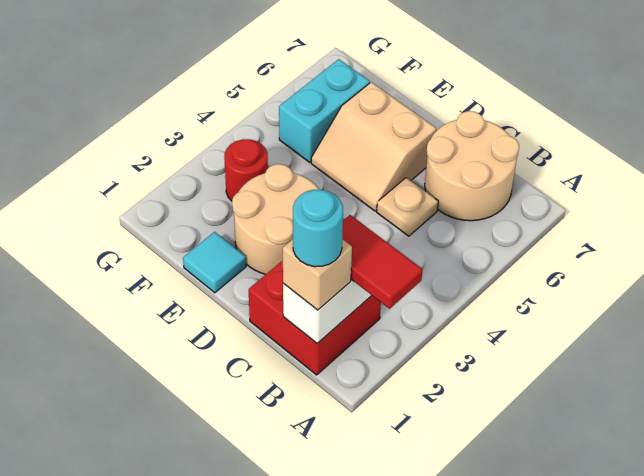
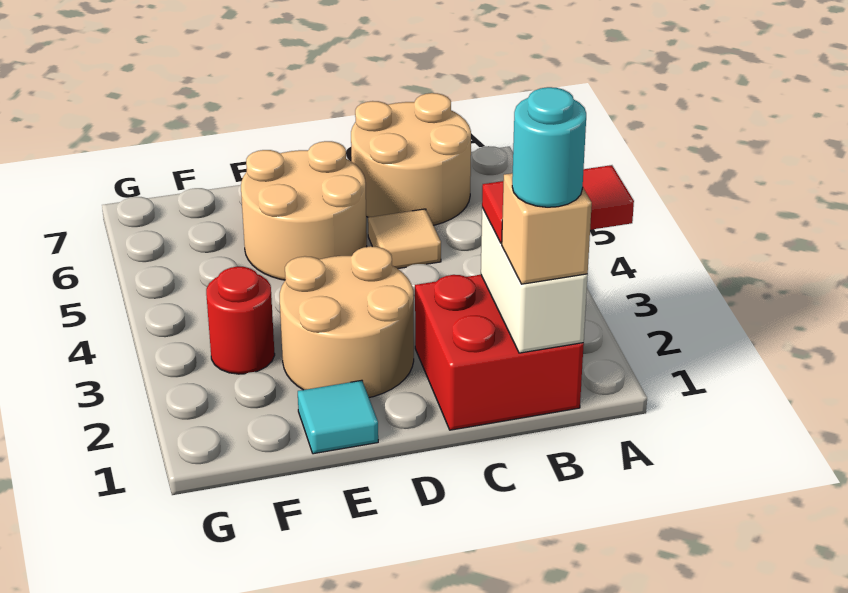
tan plate C5 level 1 -> tan tile C5 level 1
tan slope D5:E6 level 1 top 6 -> tan round brick D5:E6 level 1
cyan brick F5:F6 level 1 -> none

